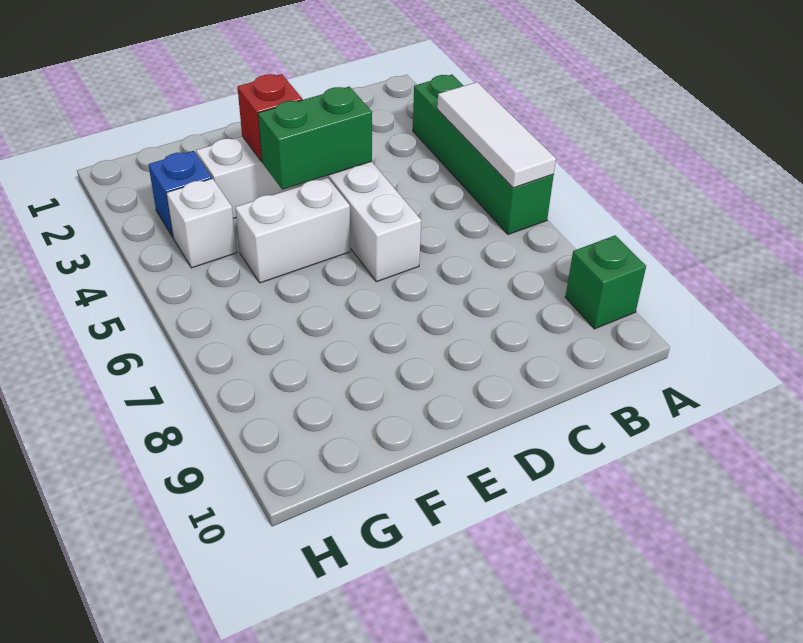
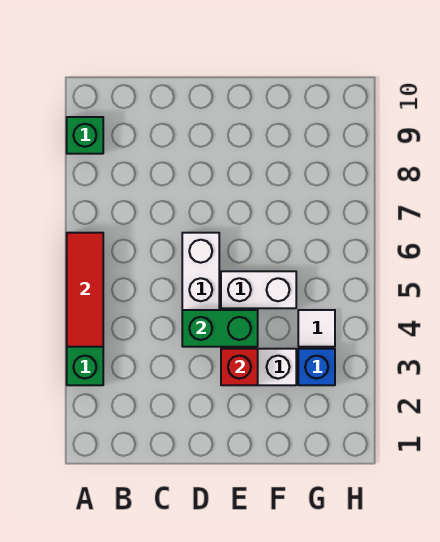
white tile A4:A6 level 2 -> red tile A4:A6 level 2
white brick G4 level 1 -> white tile G4 level 1

